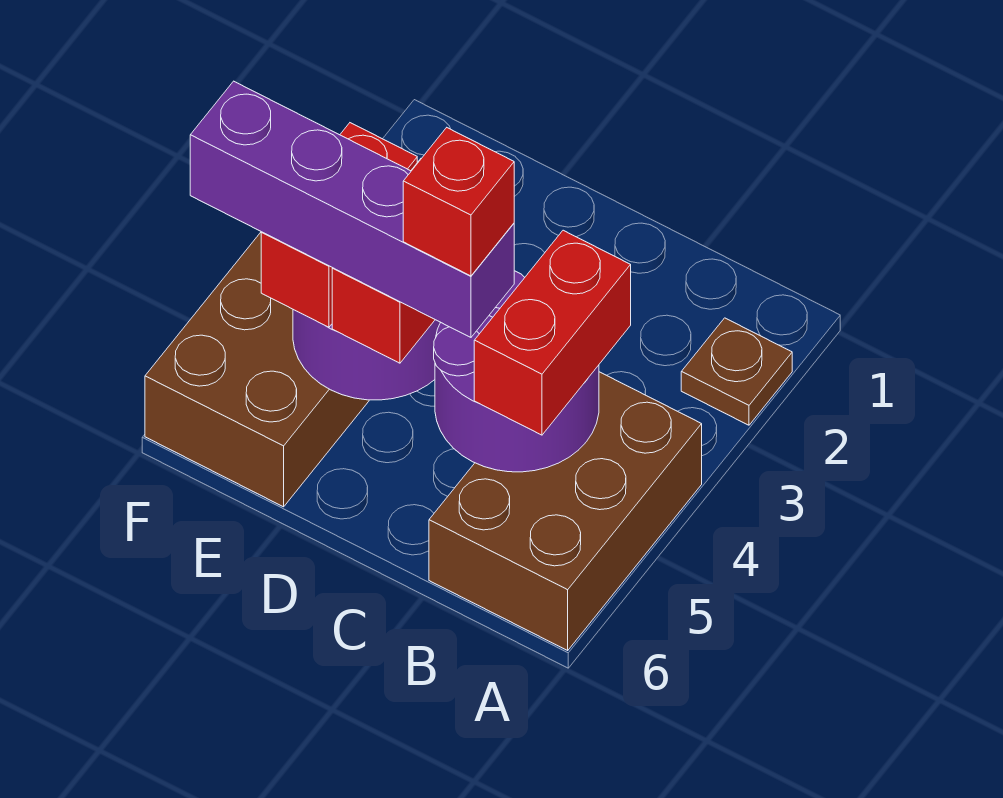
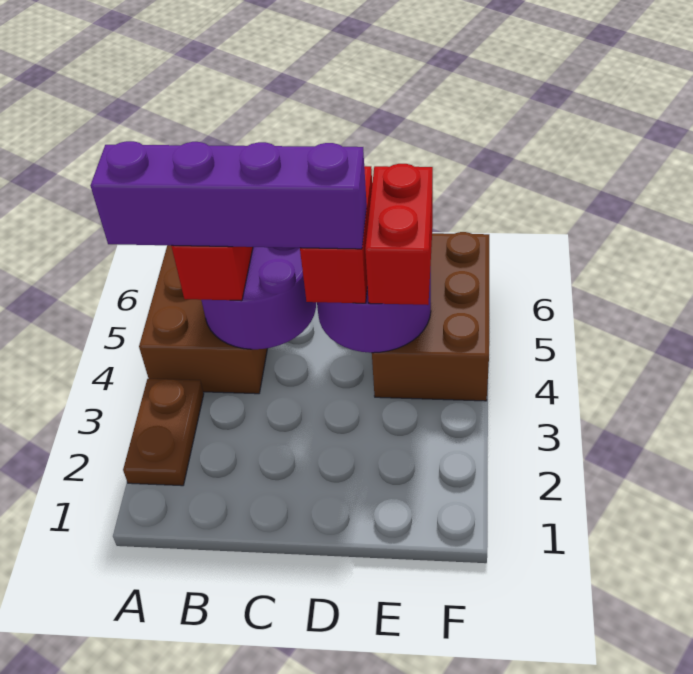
brown plate A2 level 1 -> brown plate A2:A3 level 1
purple brick C5:F5 level 4 -> purple brick A4:D4 level 4
red brick C5 level 5 -> none

